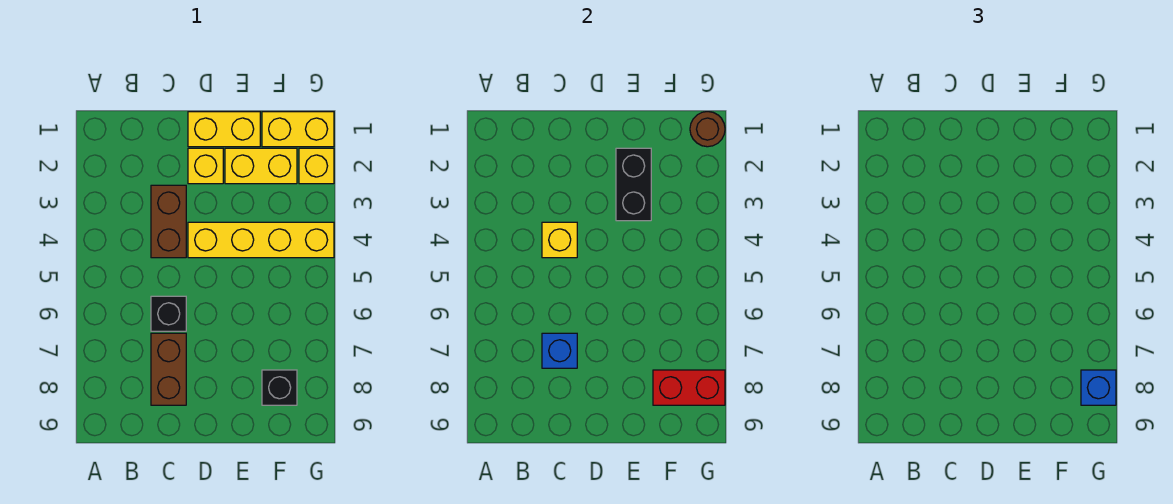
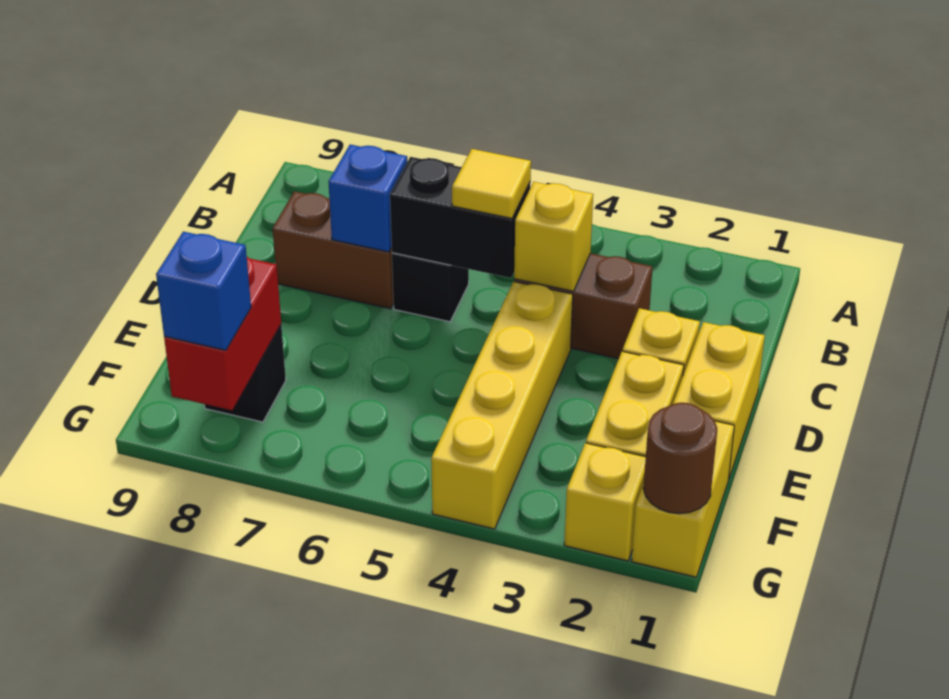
none -> yellow tile C5 level 3
black brick E2:E3 level 2 -> black brick C5:C6 level 2

